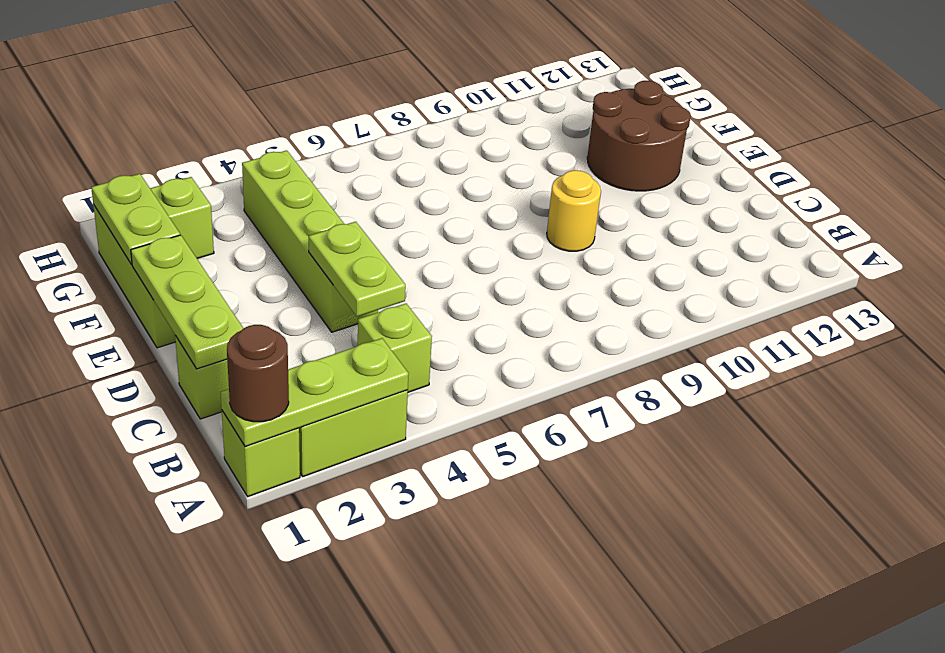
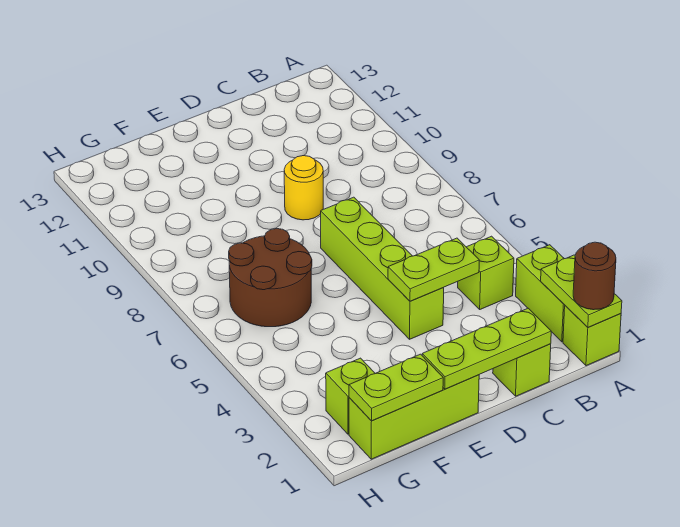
lime plate A1:A3 level 2 -> lime plate A1:A2 level 2
lime brick D4:G4 level 1 -> lime brick D4:D7 level 1
brown round brick E11:F12 level 1 -> brown round brick F6:G7 level 1

